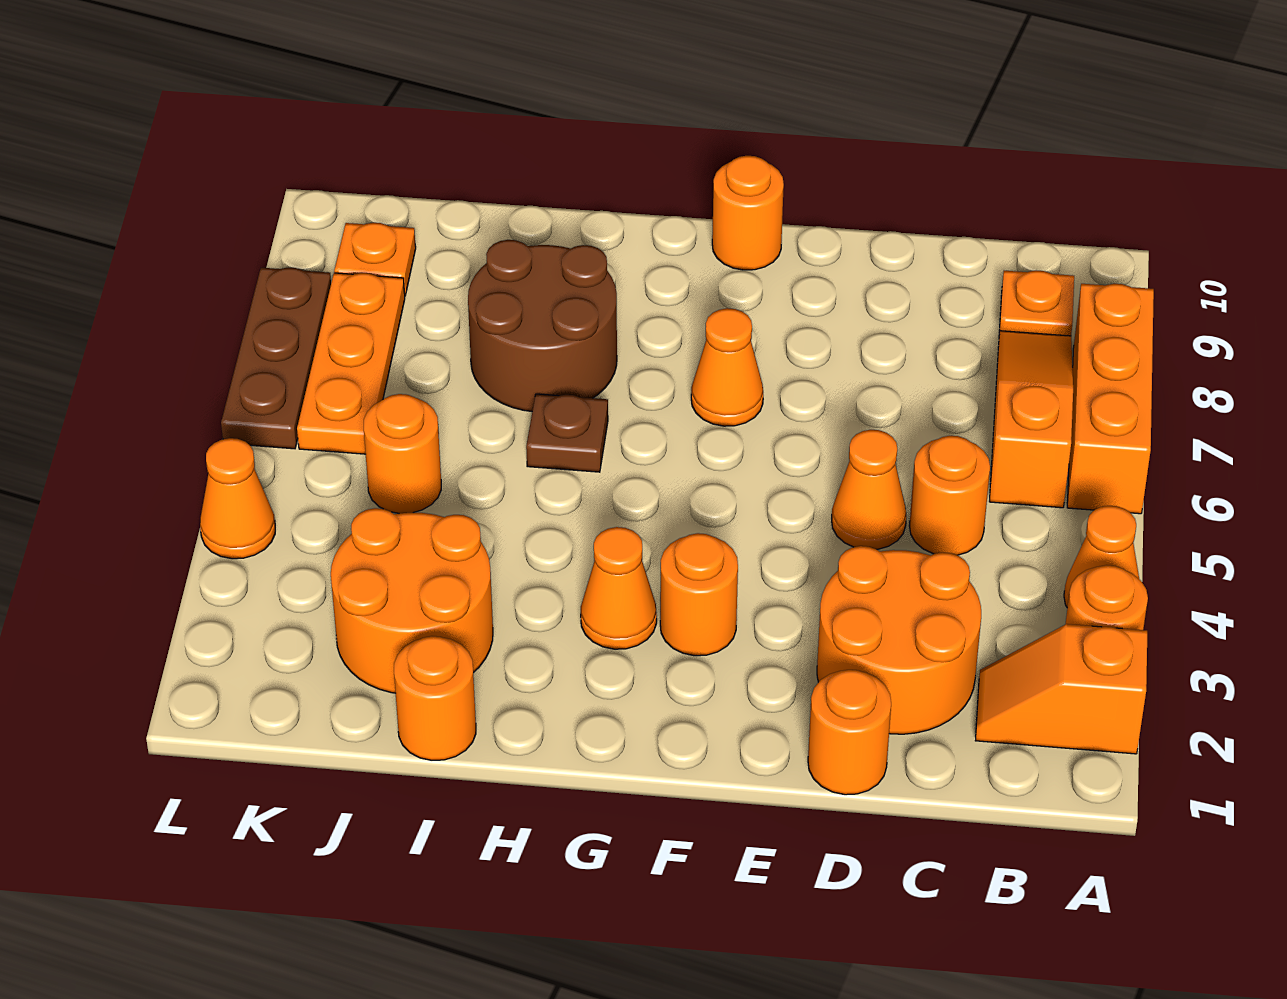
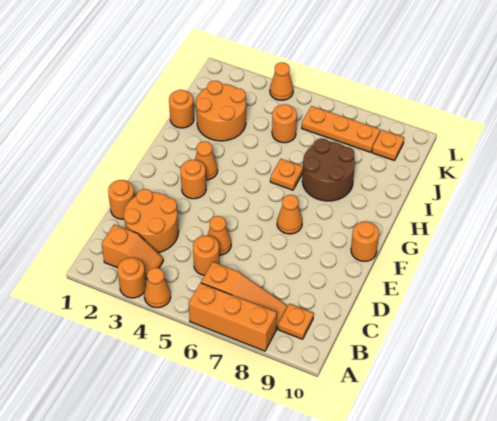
orange slope A2:B2 level 1 top A -> orange slope B2:B3 level 1 top 2
brown plate H6 level 1 -> orange plate H6 level 1
brown plate L6:L8 level 1 -> none

